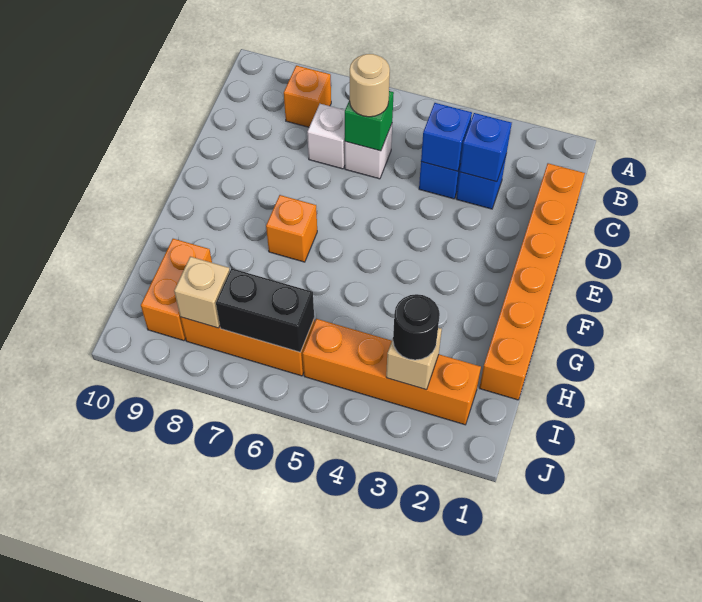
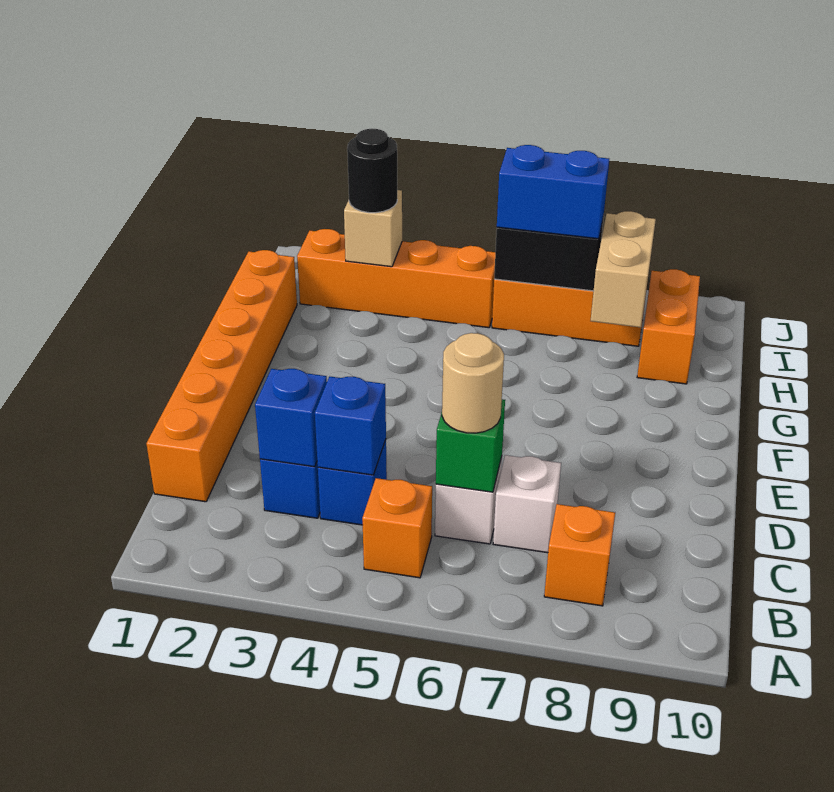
orange brick F7 level 1 -> orange brick B5 level 1
none -> blue brick I6:I7 level 3
tan brick I8 level 2 -> tan brick H8:I8 level 2

